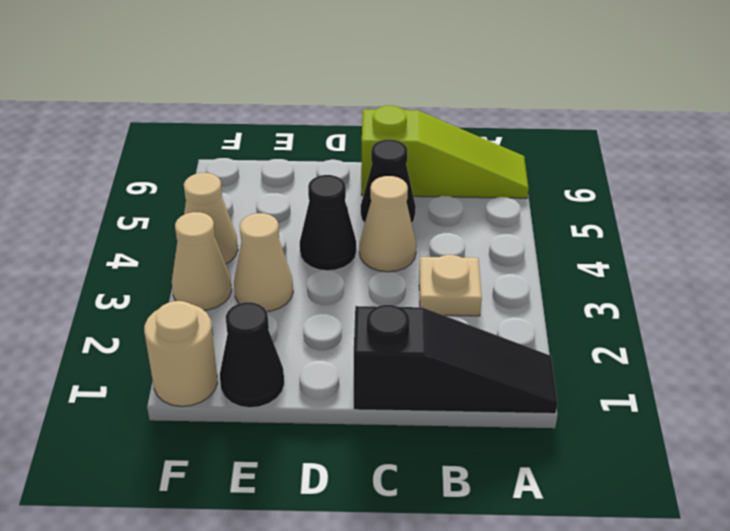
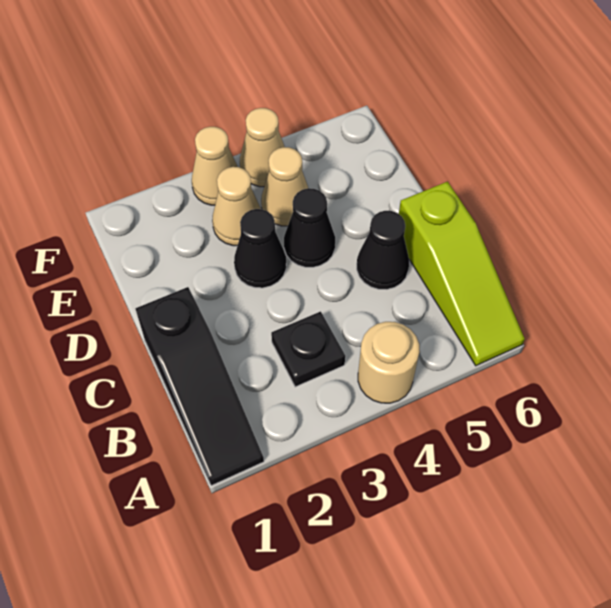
tan plate B3 level 1 -> black plate B3 level 1
tan cone C4 level 1 -> tan cone E4 level 1
black cone E1 level 1 -> black cone D3 level 1
tan round brick F1 level 1 -> tan round brick A4 level 1

